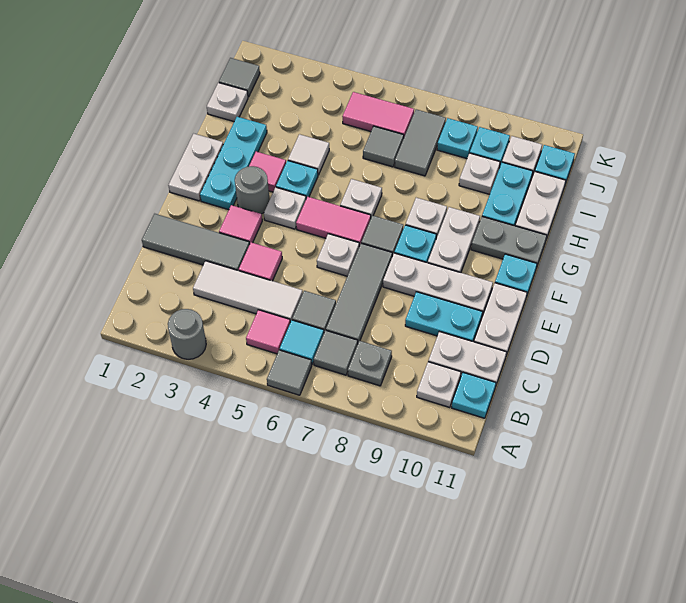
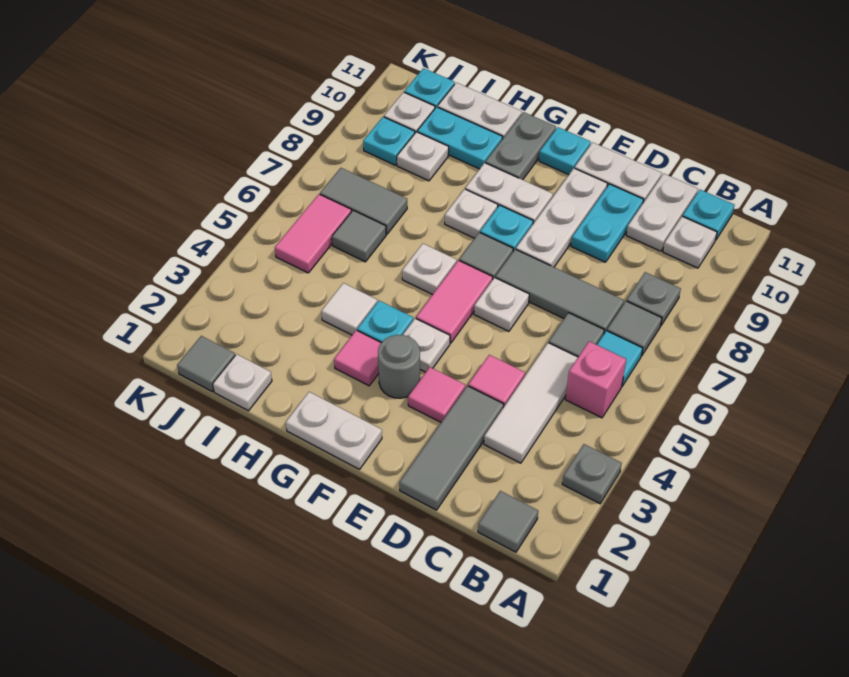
grey round brick A3 level 1 -> grey plate A3 level 1
grey tile A6 level 1 -> grey tile B1 level 1
pink tile B5 level 1 -> pink brick B5 level 1
cyan plate F2:H2 level 1 -> none
cyan plate J8 level 1 -> none

